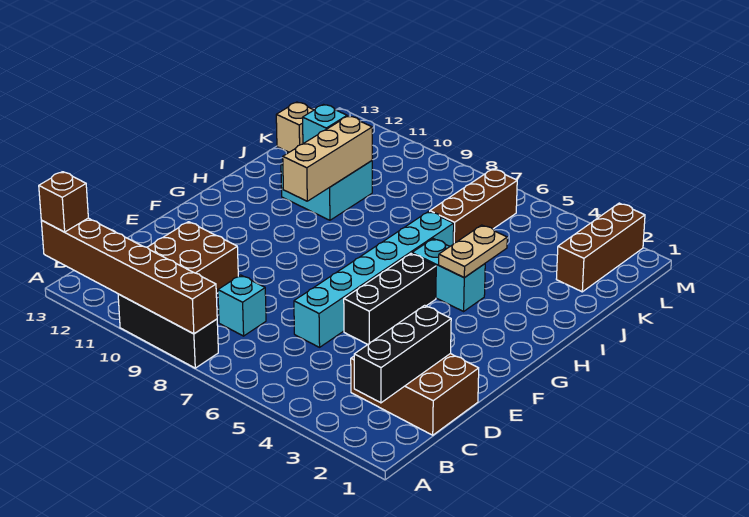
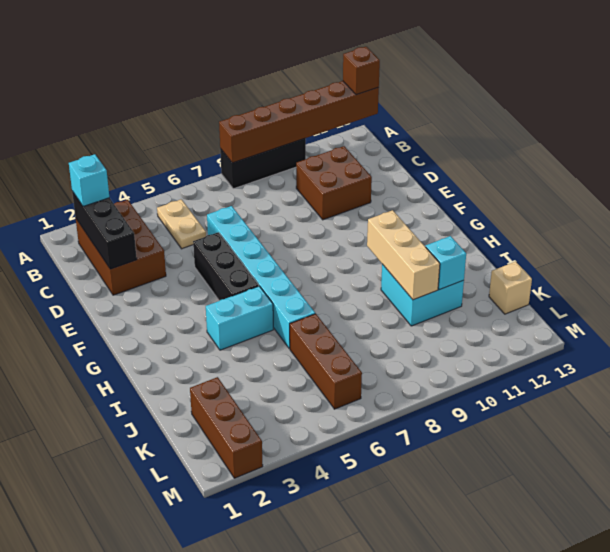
brown brick C1:D3 level 1 -> brown brick B2:D3 level 1
cyan brick C8 level 1 -> cyan brick B2 level 3
tan plate H4:I4 level 2 -> tan plate B5:C5 level 1

